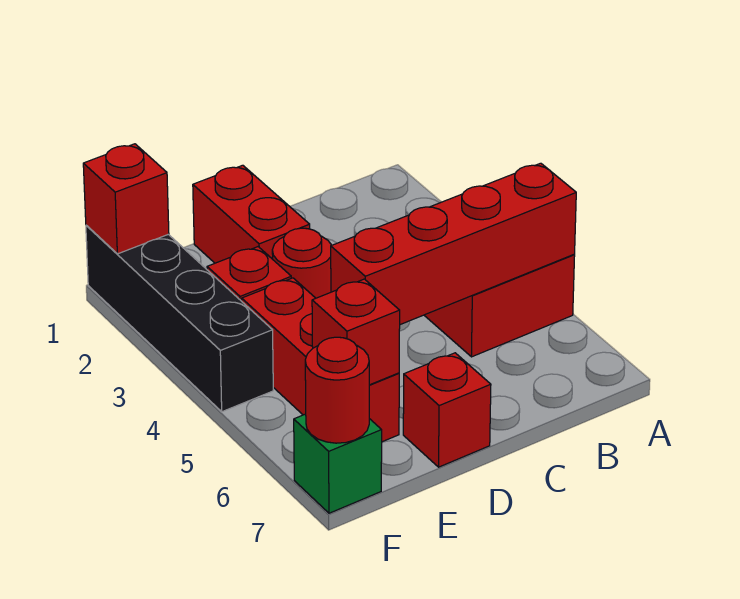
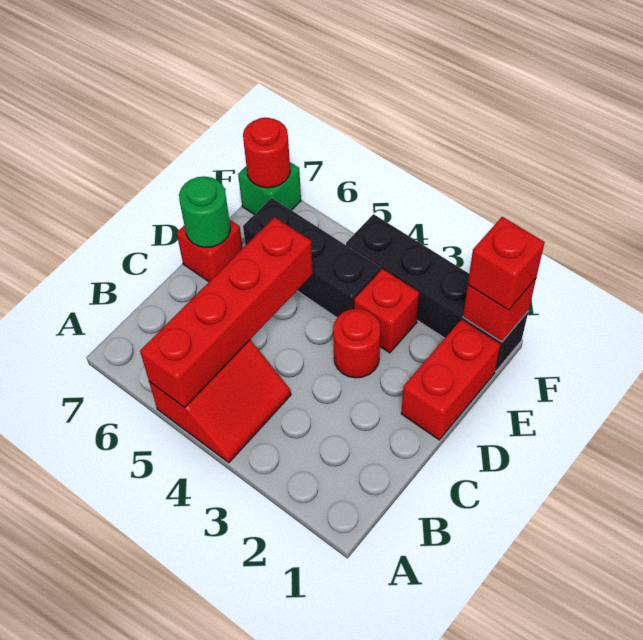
red brick D1:D2 level 1 -> red brick D1:E1 level 1
none -> green round brick D7 level 2
red brick E4:E6 level 1 -> black brick E4:E6 level 1
red brick E6 level 2 -> red brick F1 level 3

